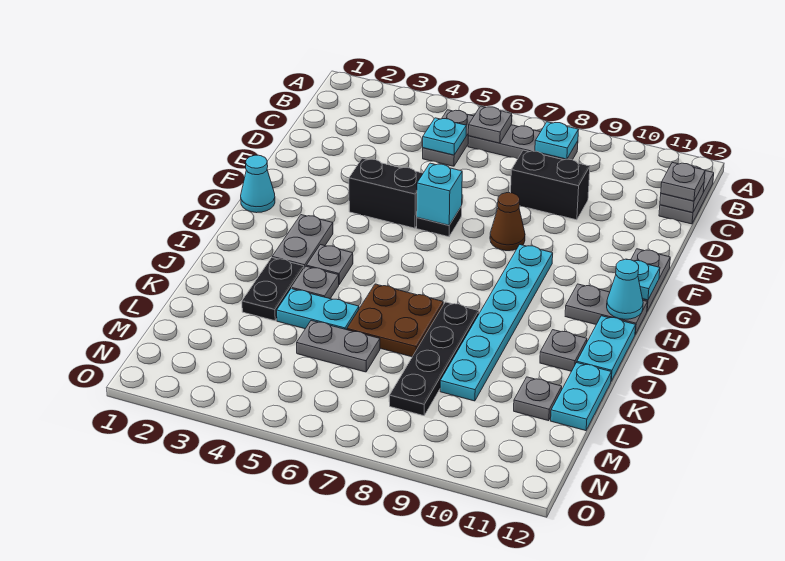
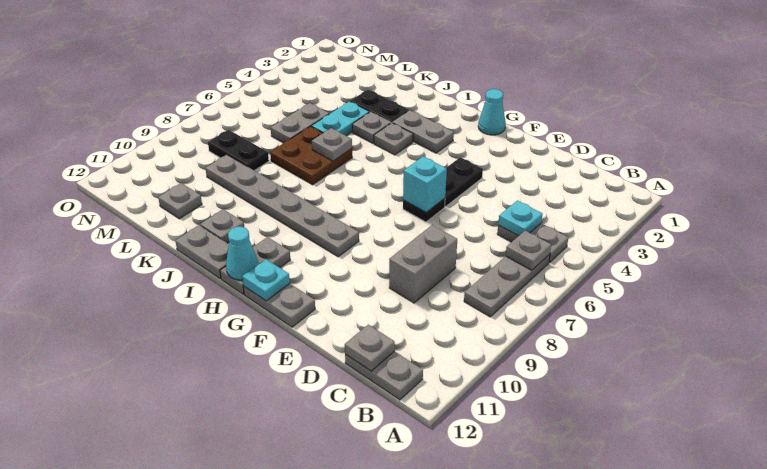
cyan plate B8 level 2 -> none
grey plate C12 level 3 -> grey plate J6 level 2
black brick D8:D9 level 1 -> grey brick D8:D9 level 1
black brick F4:F5 level 1 -> black plate F4:F5 level 1
brown cone F8 level 1 -> none
cyan plate G9:L9 level 1 -> grey plate G9:L9 level 1
cyan plate I12:J12 level 1 -> grey plate I12:J12 level 1
black plate J8:M8 level 1 -> black plate L8:M8 level 1
cyan plate K12:L12 level 1 -> none

